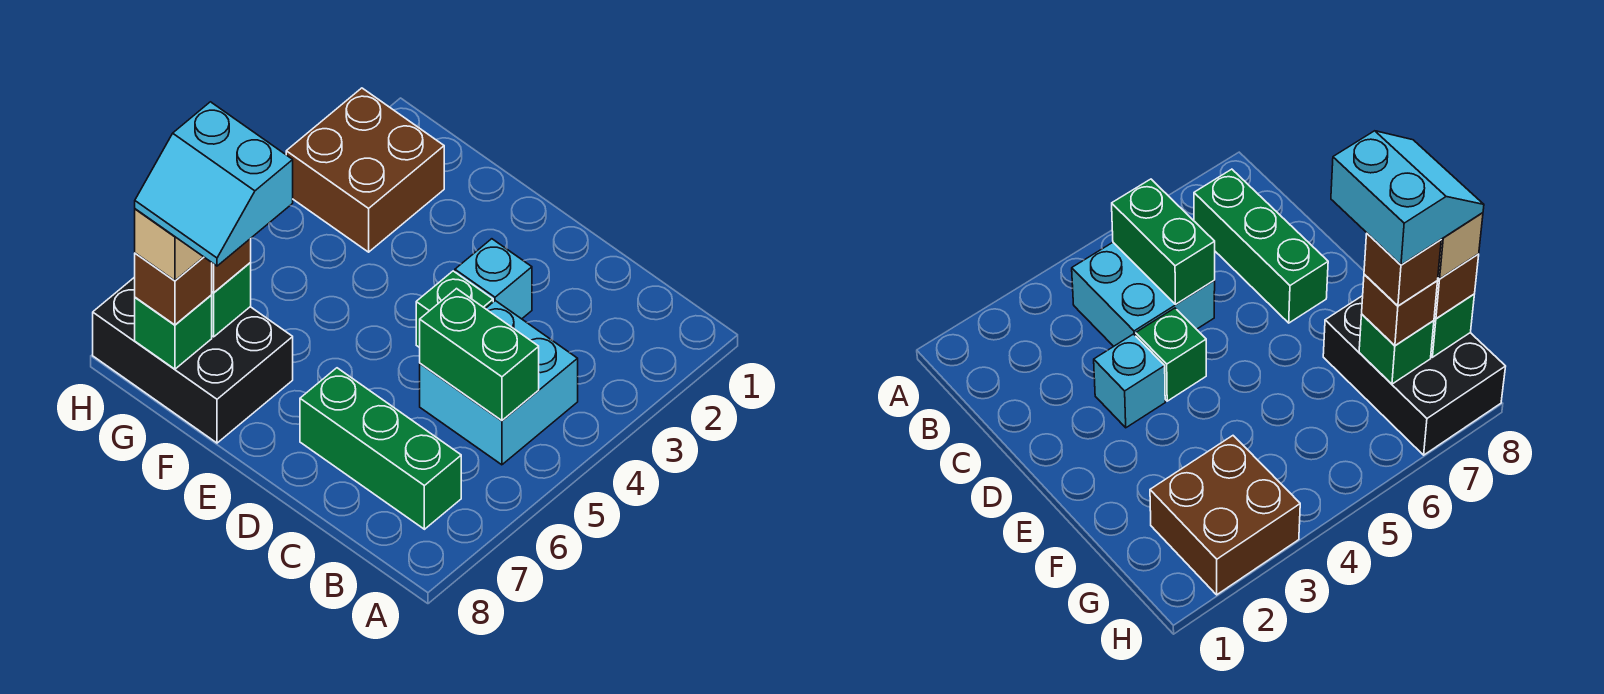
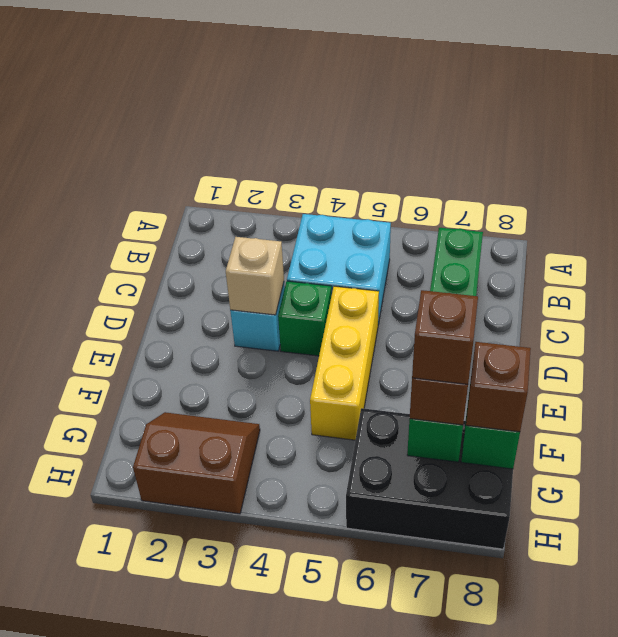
green brick B5:C5 level 2 -> none
none -> yellow brick D5:F5 level 1
black brick F7:H8 level 1 -> black brick G6:H8 level 1
cyan slope F7:G8 level 5 top 7 -> none
brown brick G2:H3 level 1 -> brown slope G2:H3 level 1 top H
tan brick G8 level 4 -> tan brick D3 level 2

